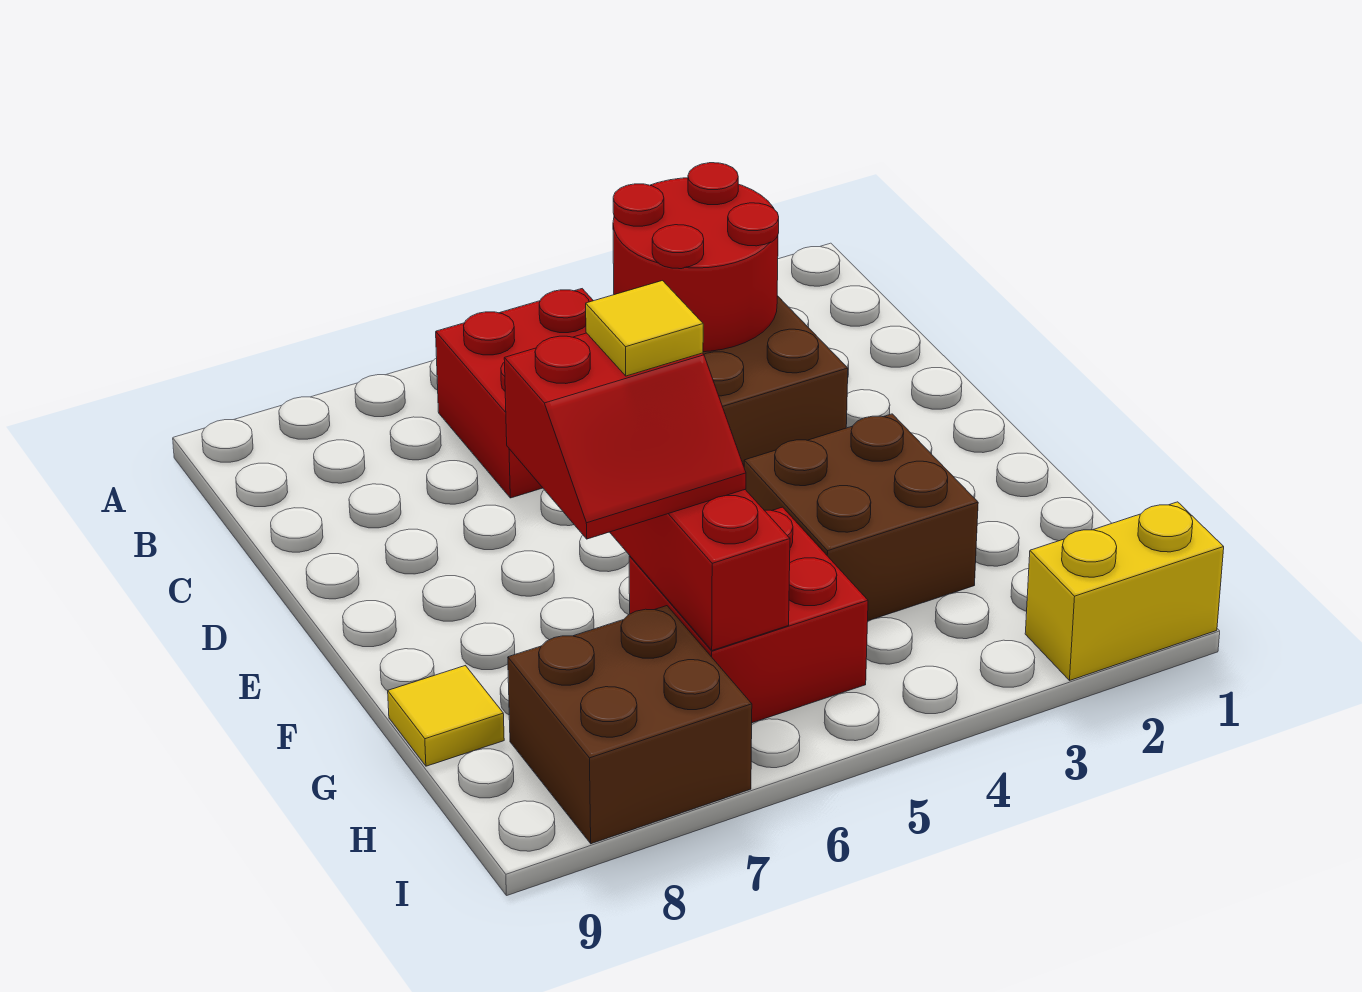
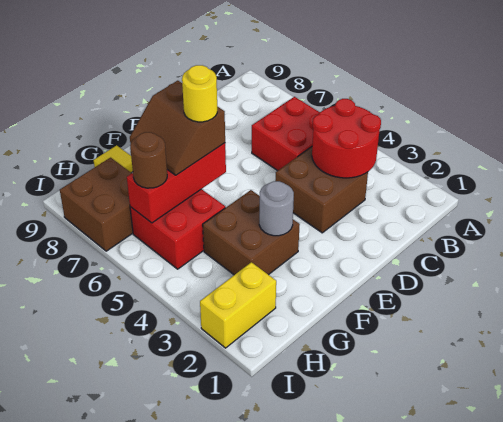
none -> grey round brick F3 level 2
red slope F6:G7 level 3 top F -> brown slope F6:G7 level 3 top F
yellow tile F6 level 4 -> yellow round brick F6 level 4
none -> brown round brick H6 level 3
yellow brick I1:I2 level 1 -> yellow brick H2:I2 level 1

